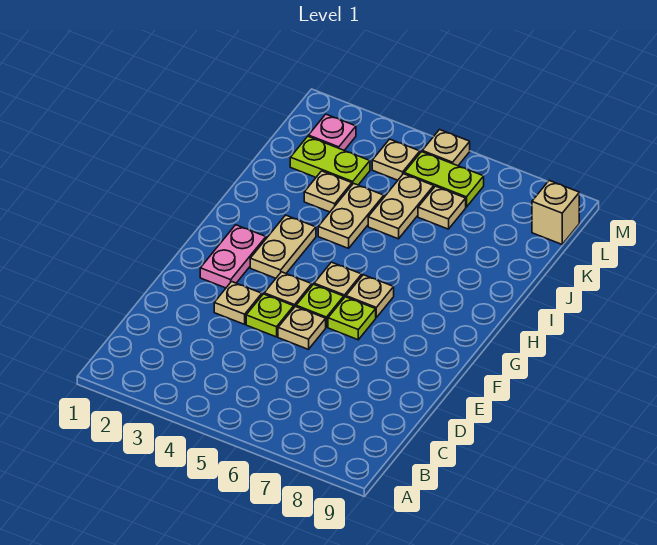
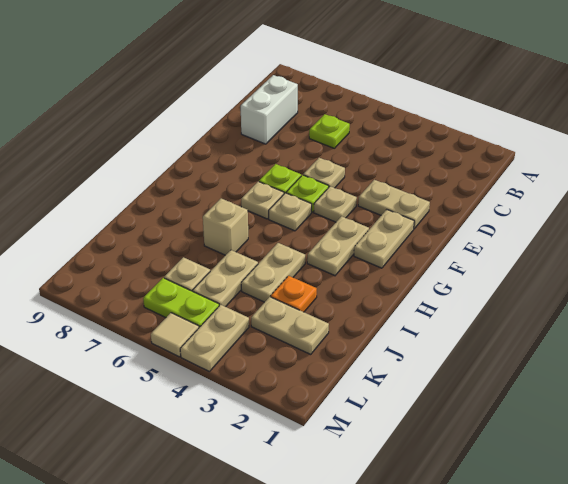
none -> white brick C8:D8 level 1
tan plate E3 level 1 -> tan plate E2:E3 level 1
lime plate E4 level 1 -> lime plate C6 level 1
pink plate F2:G2 level 1 -> tan plate F2:G2 level 1
tan plate J3 level 1 -> orange plate J3 level 1
lime plate K2:K3 level 1 -> tan plate K2:K3 level 1
pink plate L2 level 1 -> none
tan plate L4 level 1 -> tan plate L4:M4 level 1
tan brick L9 level 1 -> tan brick I6 level 1
tan plate M5 level 1 -> tan tile M5 level 1

